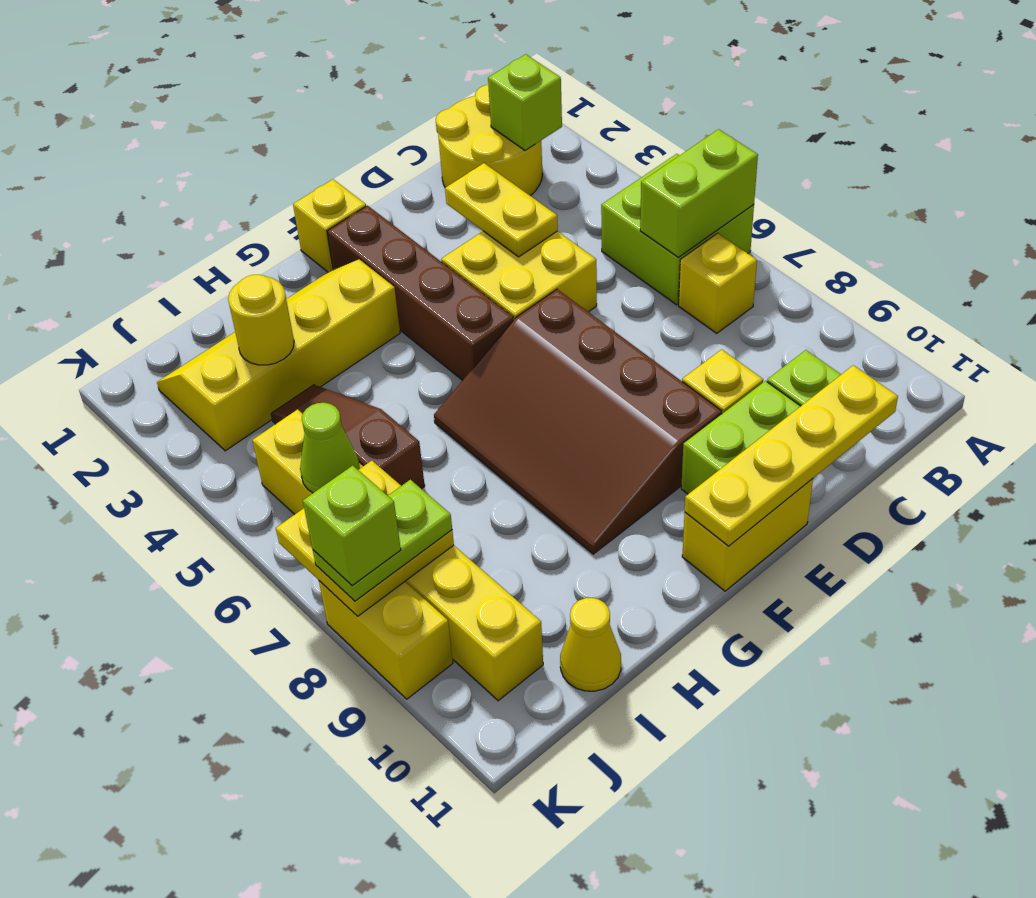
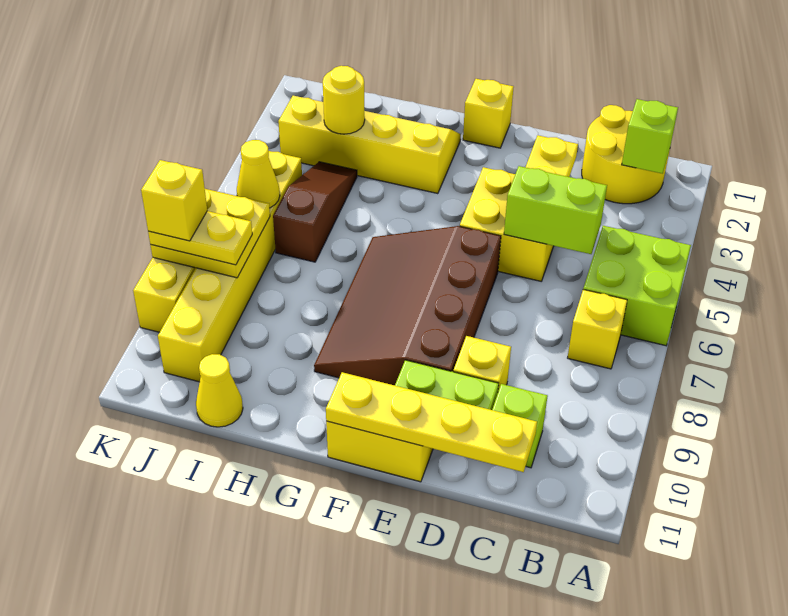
lime brick A6:B6 level 2 -> lime brick C5:D5 level 2
brown brick F2:F5 level 1 -> none
lime cone J6 level 2 -> yellow cone J6 level 2
lime plate J8:K8 level 3 -> yellow plate J8:K8 level 3
lime brick K8 level 4 -> yellow brick K8 level 4

